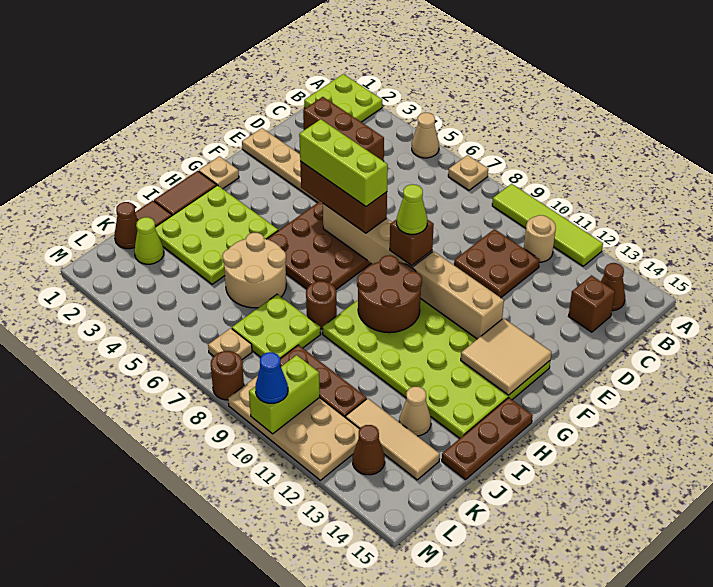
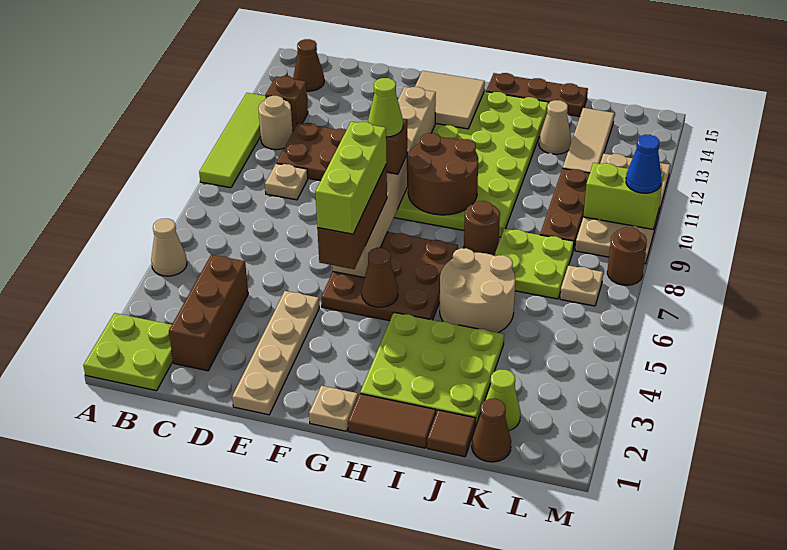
tan plate A7 level 1 -> tan plate C9 level 1
brown brick C14 level 1 -> brown brick B12 level 1
brown cone L13 level 1 -> brown cone G5 level 2

